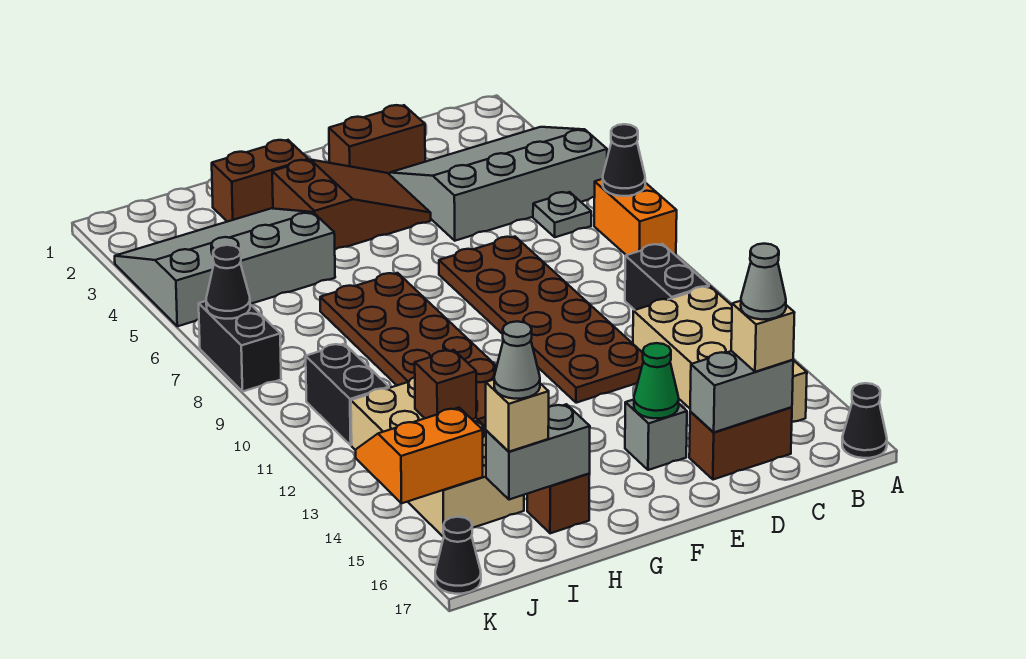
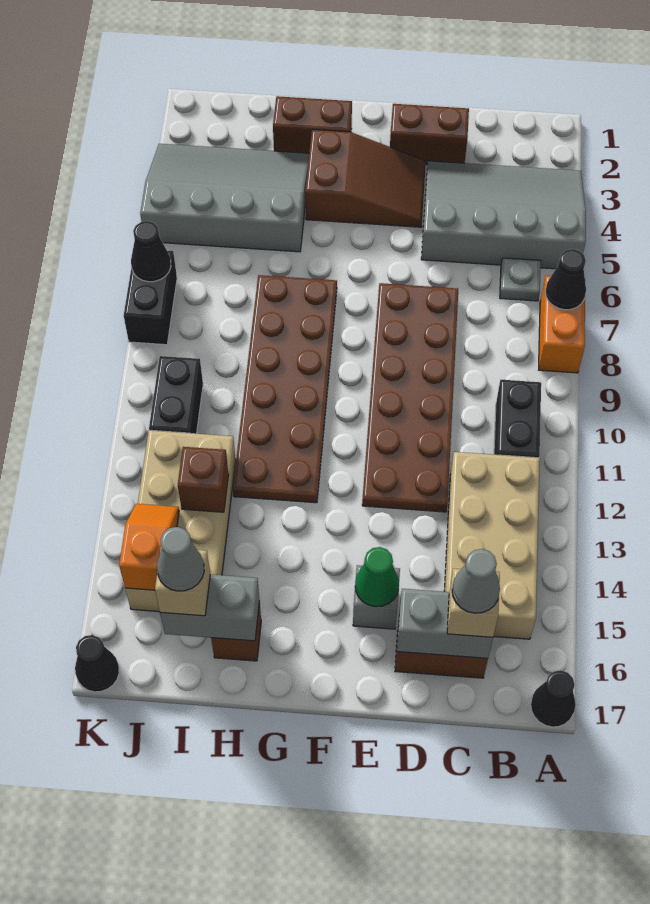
orange slope J14:K15 level 2 top 15 -> orange slope J14:J15 level 2 top 15

